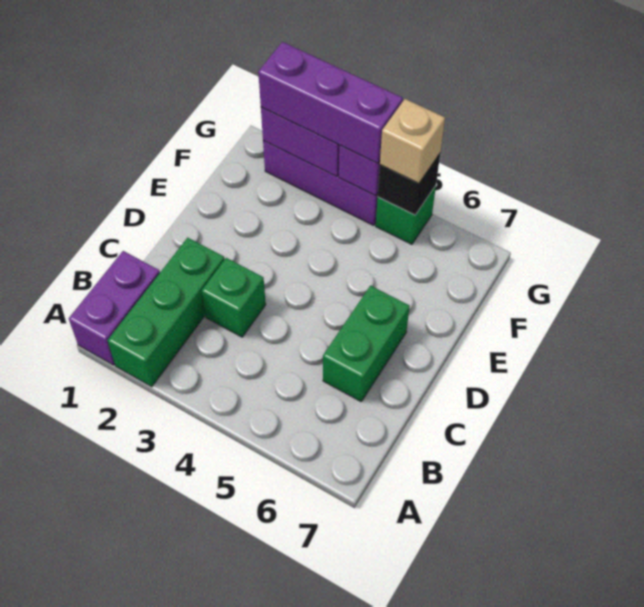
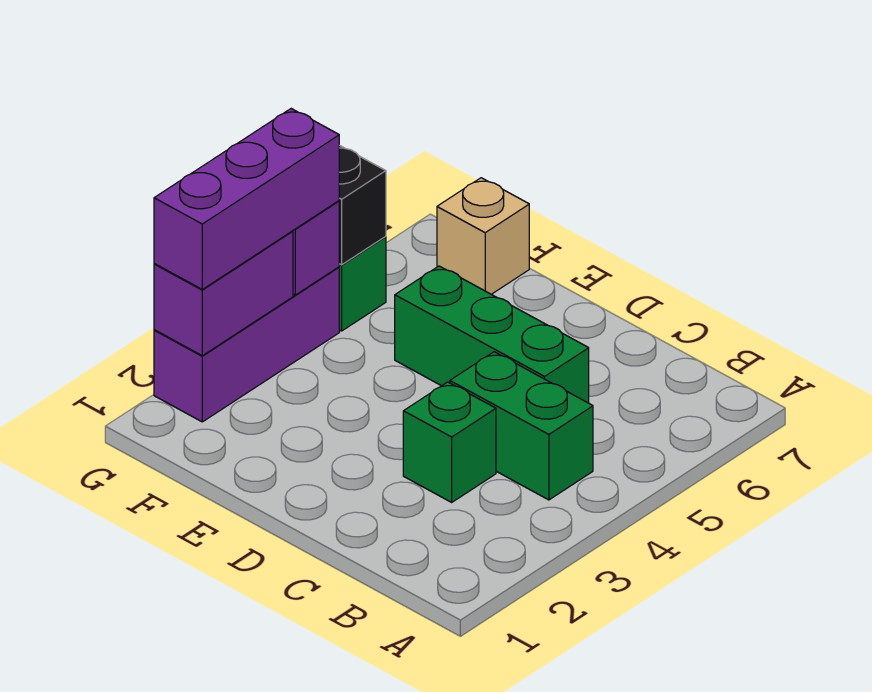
purple brick A1:B1 level 1 -> none
green brick A2:C2 level 1 -> green brick C5:E5 level 1
green brick C6:D6 level 1 -> green brick B4:C4 level 1
tan brick G5 level 3 -> tan brick F7 level 1

